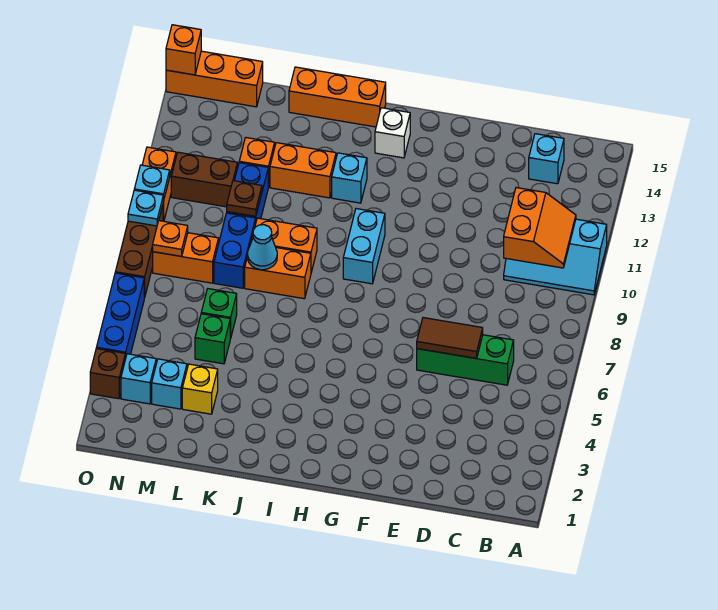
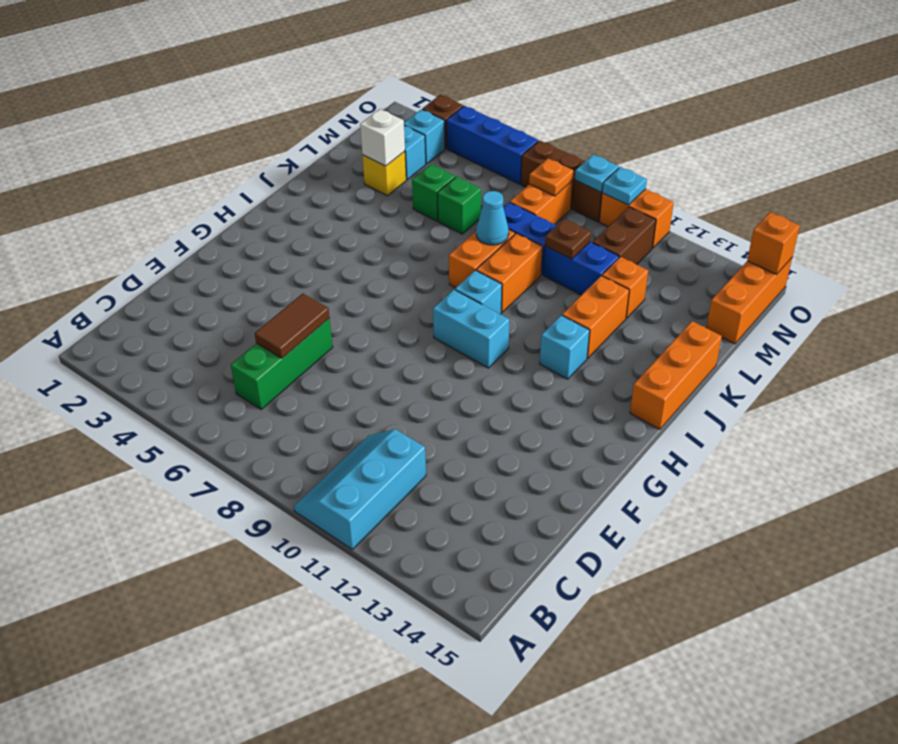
orange slope B10:C11 level 2 top C -> none
cyan brick C14 level 1 -> cyan brick I9 level 1
white brick H14 level 1 -> white brick L3 level 2

